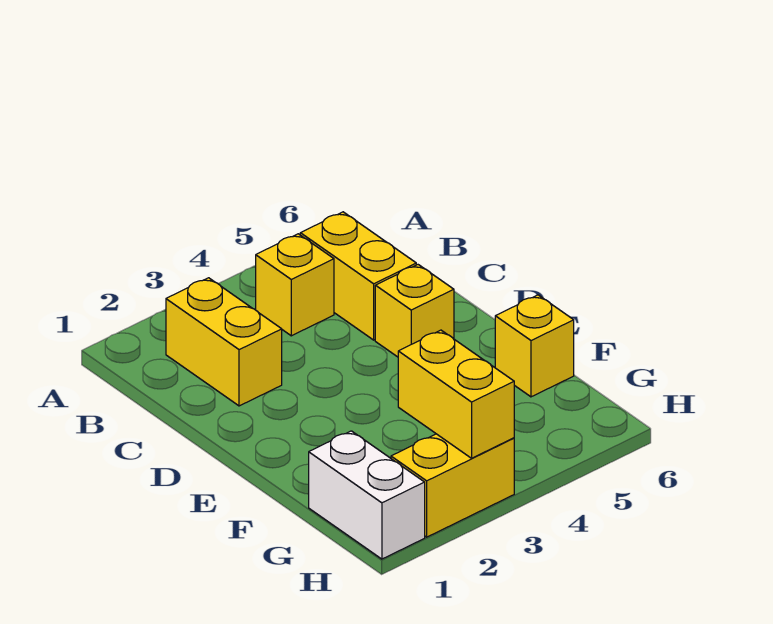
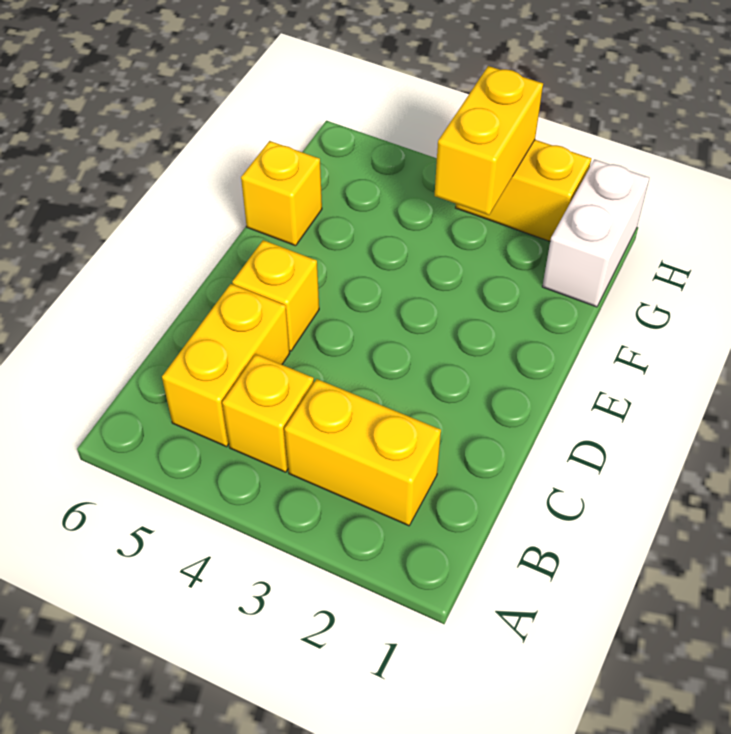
yellow brick B2:C2 level 1 -> yellow brick B2:B3 level 1

